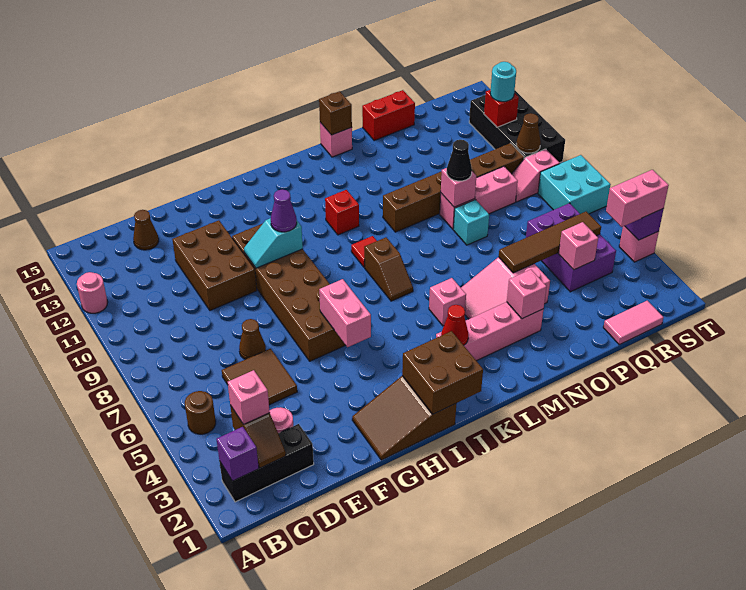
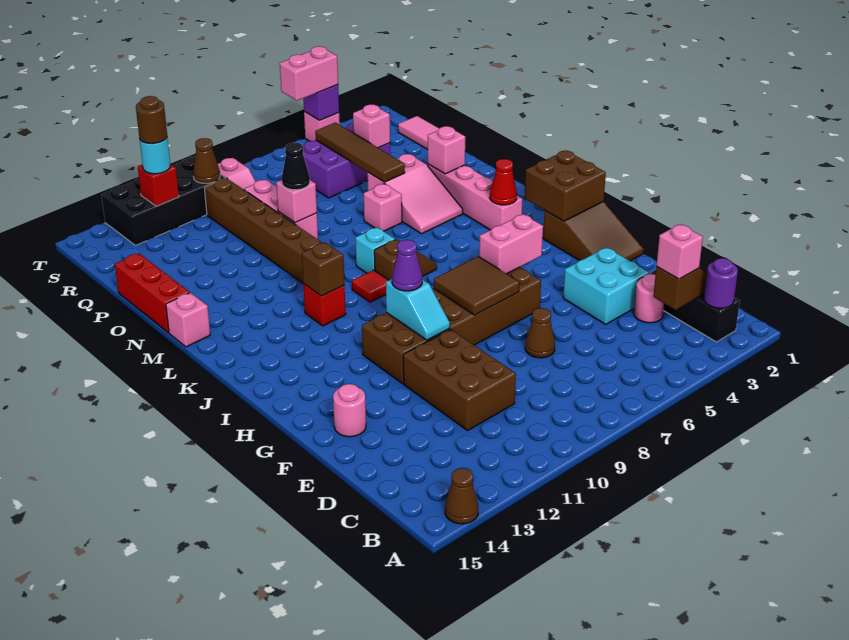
pink round brick A12 level 1 -> pink round brick F14 level 1
purple brick B2 level 2 -> purple round brick B2 level 2
brown round brick B5 level 1 -> brown round brick S12 level 4
brown tile D5:E6 level 1 -> brown tile G7:H8 level 2
brown cone D14 level 1 -> brown cone A14 level 1
brown brick E10:F12 level 1 -> brown brick D10:F11 level 1
pink brick L5 level 1 -> pink brick N6 level 1
brown brick M15 level 2 -> brown brick K11 level 2
cyan brick O8 level 1 -> cyan brick L8 level 1
red brick O15:P15 level 1 -> red brick N15:P15 level 1
pink brick S4:T4 level 3 -> pink brick T4:T5 level 3
cyan brick S7:T8 level 1 -> cyan brick E3:F4 level 1

